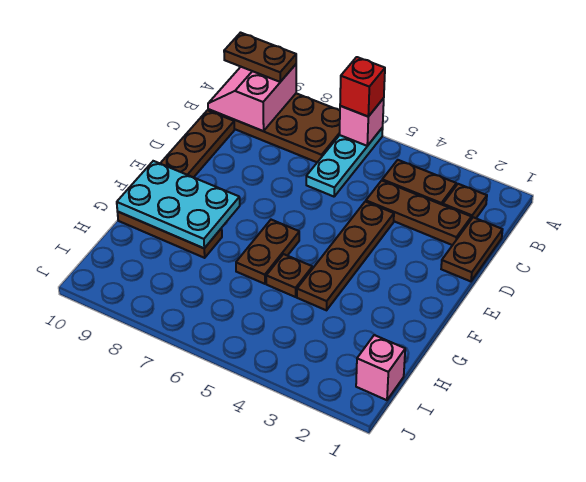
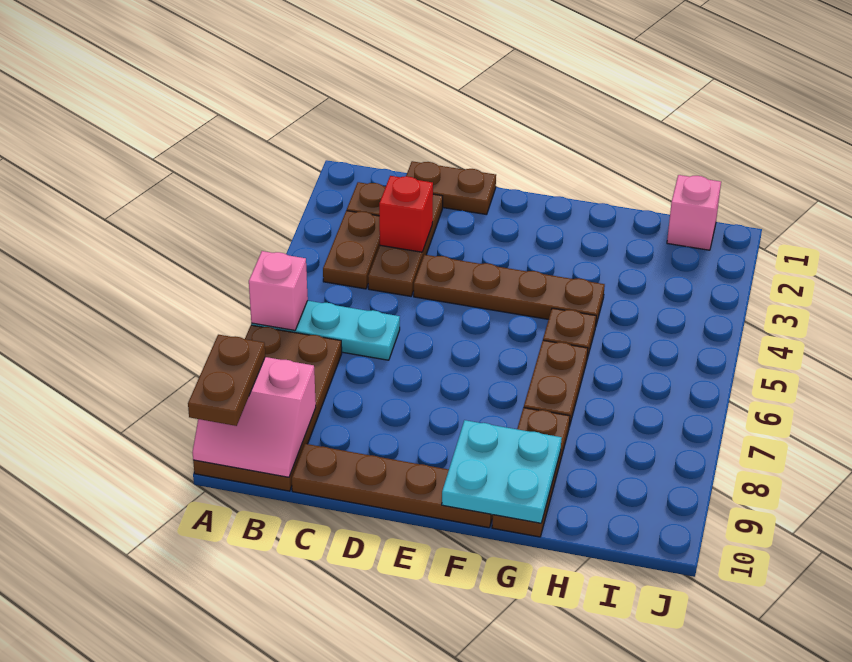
red brick A6 level 3 -> red brick C3 level 2
brown plate F6:G6 level 1 -> brown plate G6:G7 level 1
cyan plate F8:G10 level 2 -> cyan plate F9:G10 level 2

